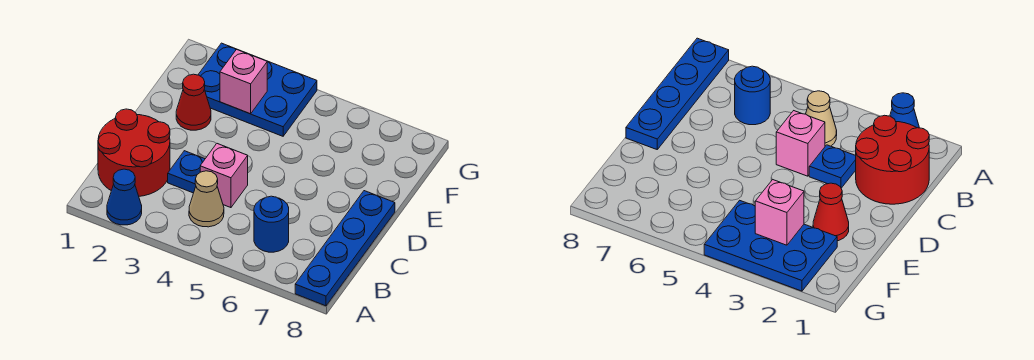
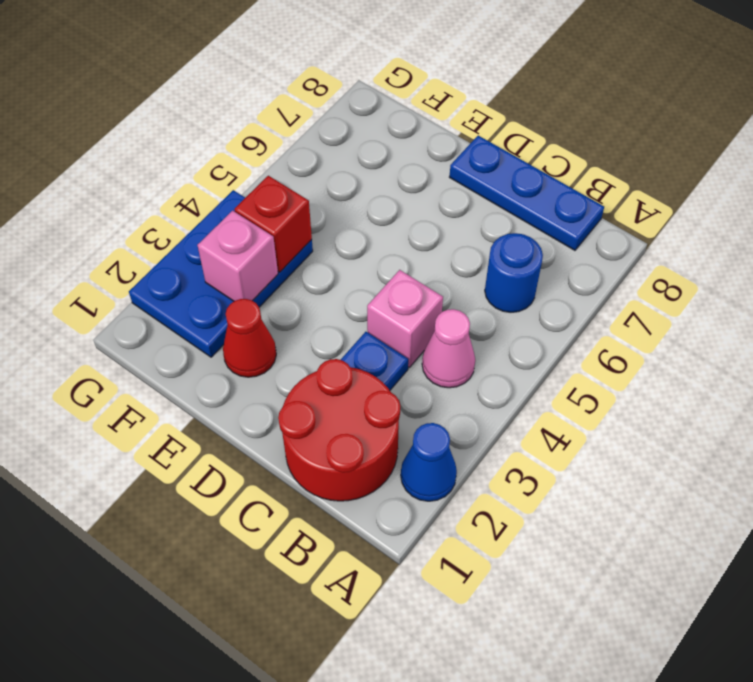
blue plate A8:D8 level 1 -> blue plate B8:D8 level 1
tan cone B4 level 1 -> pink cone B4 level 1
none -> red brick F4 level 2

